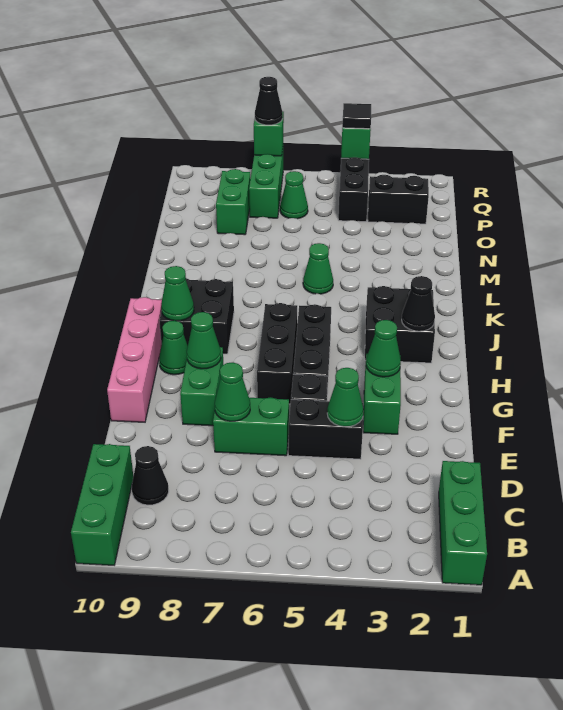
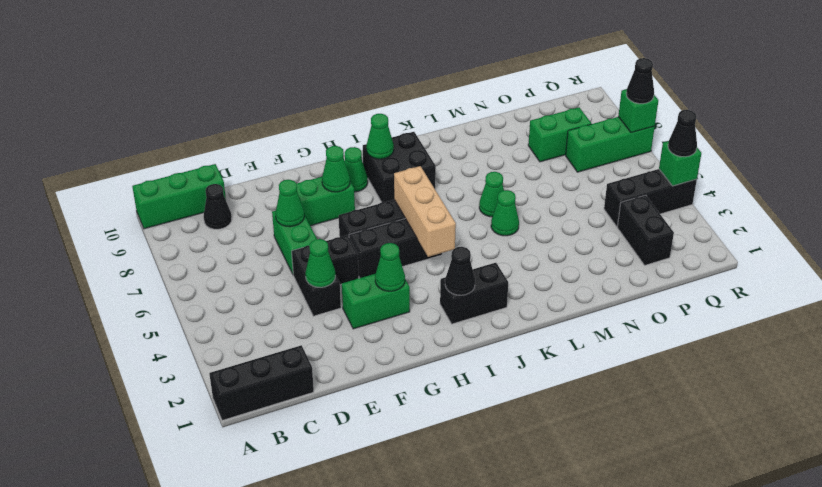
green brick A1:C1 level 1 -> black brick A1:C1 level 1
pink brick F10:I10 level 1 -> none
black brick I2:J3 level 1 -> black brick I2:J2 level 1
none -> tan brick I4:I6 level 2
green cone P6 level 1 -> green cone L6 level 1
black tile R4 level 3 -> black cone R4 level 3

